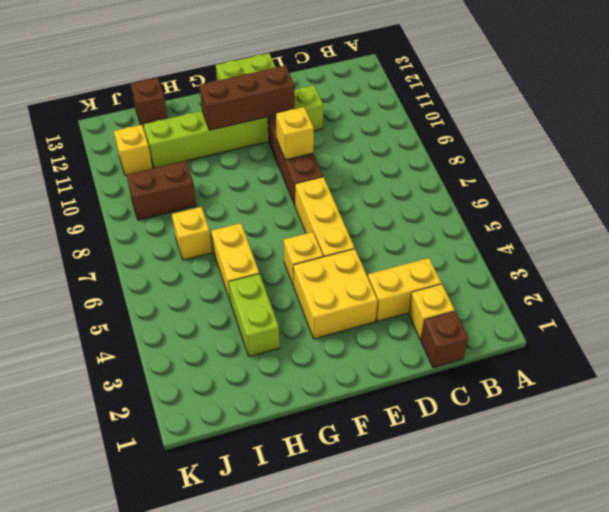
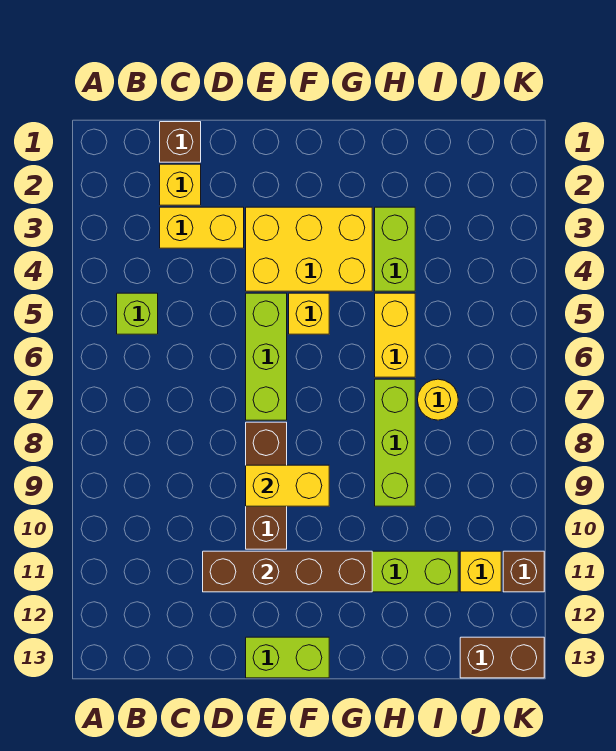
none -> lime brick B5 level 1
yellow brick E3:F4 level 1 -> yellow brick E3:G4 level 1
yellow brick E5:E7 level 1 -> lime brick E5:E7 level 1
yellow brick E9 level 2 -> yellow brick E9:F9 level 2
brown brick E11:G11 level 2 -> brown brick D11:G11 level 2
none -> lime brick H7:H9 level 1
yellow brick I7 level 1 -> yellow round brick I7 level 1
brown brick I9:J9 level 1 -> brown brick J13:K13 level 1
brown brick I13 level 1 -> brown brick K11 level 1

